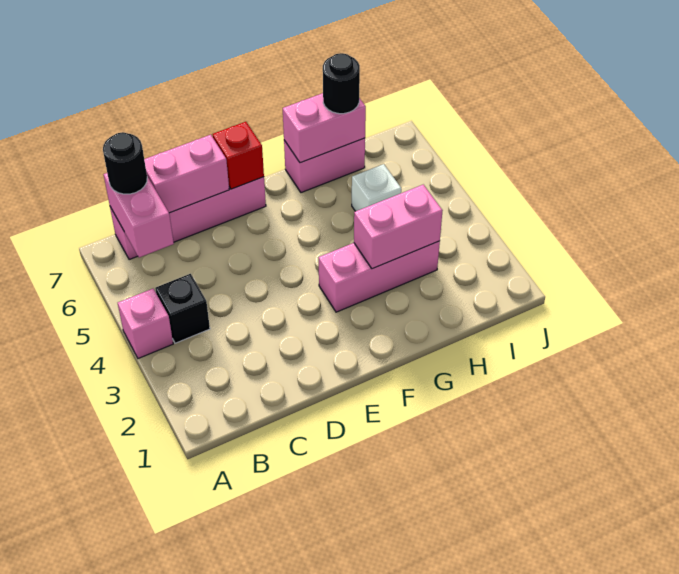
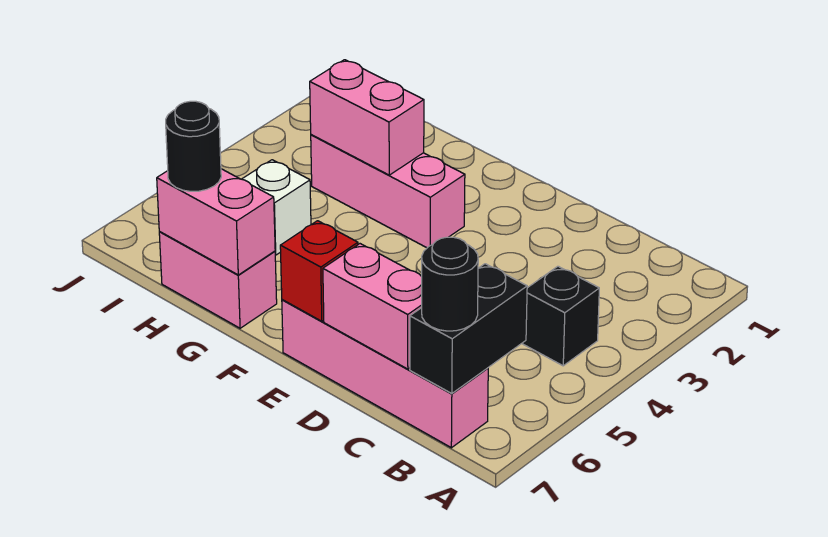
pink brick A4 level 1 -> none
pink brick B6:B7 level 2 -> black brick B6:B7 level 2

